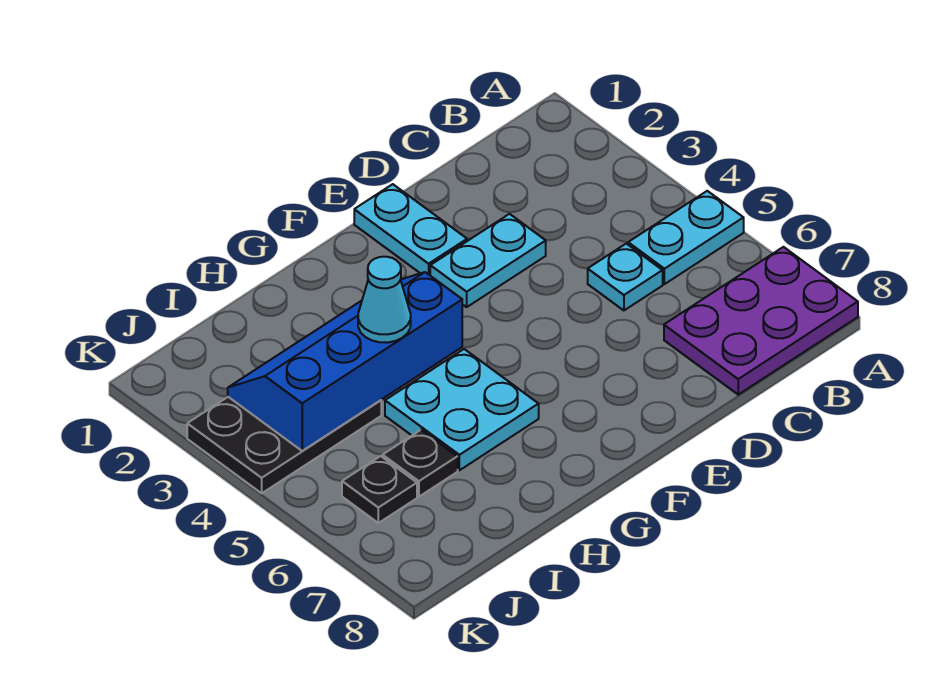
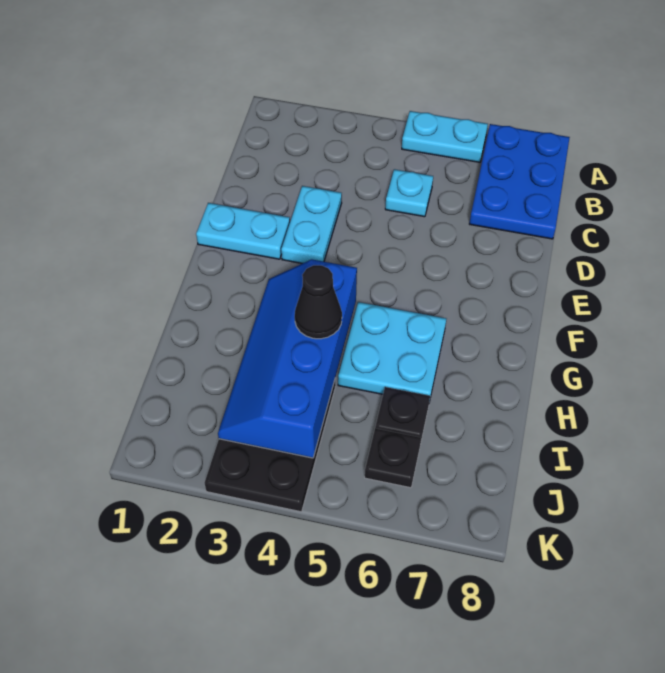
cyan plate A5:B5 level 1 -> cyan plate A5:A6 level 1
purple plate A7:C8 level 1 -> blue plate A7:C8 level 1
cyan cone H4 level 3 -> black cone H4 level 3

